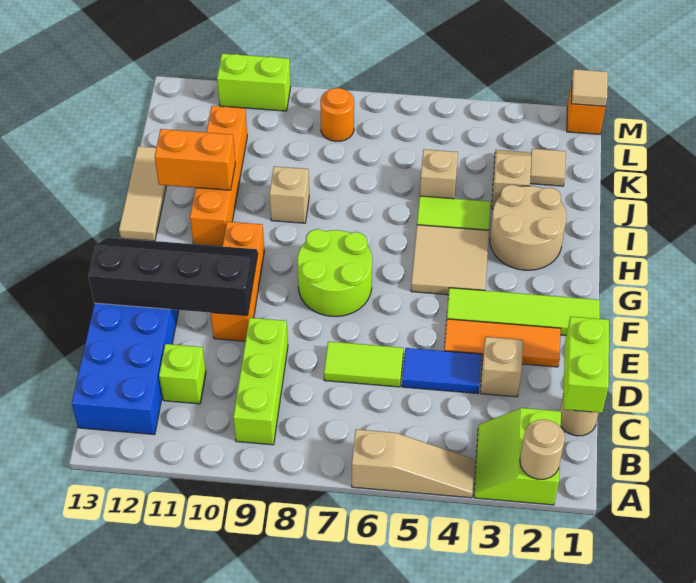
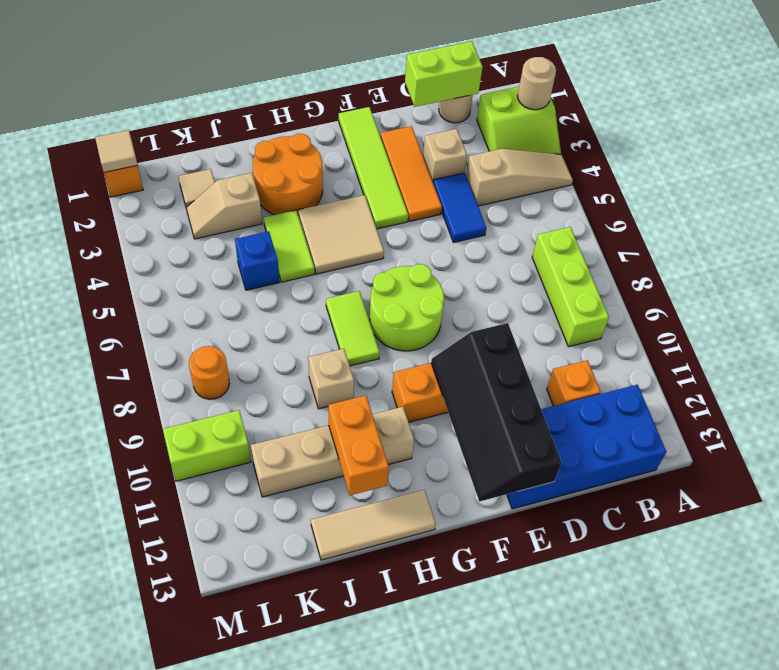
tan slope A4:A6 level 1 top 6 -> tan slope A4:C4 level 1 top C
lime brick B9:D9 level 1 -> lime brick B7:B9 level 1
lime brick C11 level 1 -> orange brick C11 level 1
lime tile D6:D7 level 1 -> lime tile H7:H8 level 1
tan round brick H2:I3 level 1 -> orange round brick H2:I3 level 1
orange brick H11:K11 level 1 -> tan brick H11:K11 level 1
tan brick J5 level 1 -> blue brick J5 level 1
lime brick M10:M11 level 1 -> lime brick L10:M10 level 1

